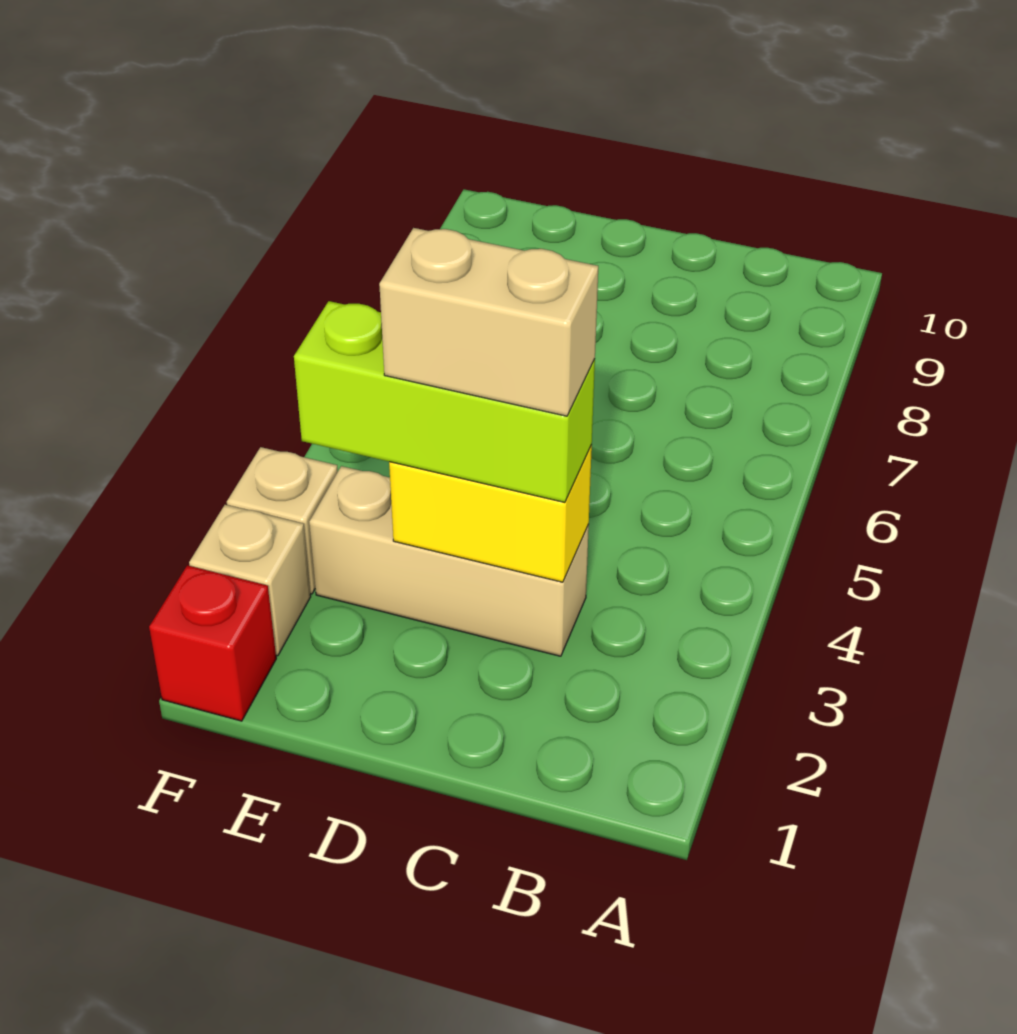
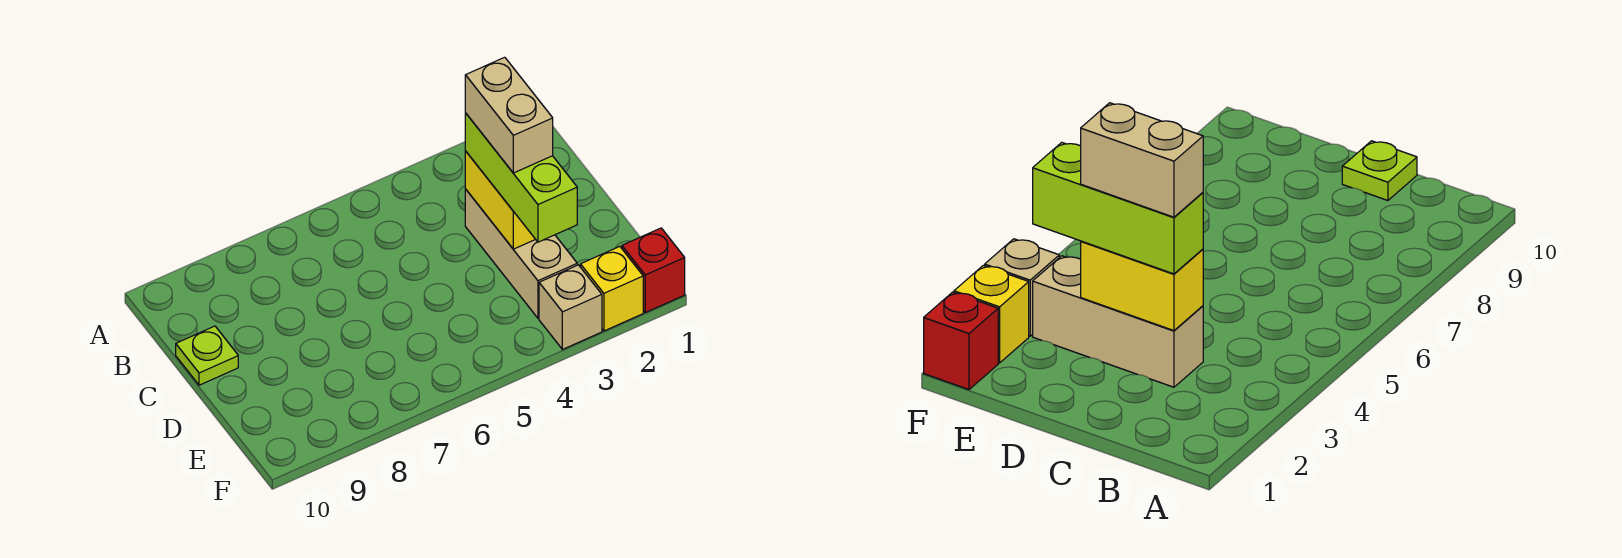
none -> lime plate C10 level 1
tan brick F2 level 1 -> yellow brick F2 level 1

